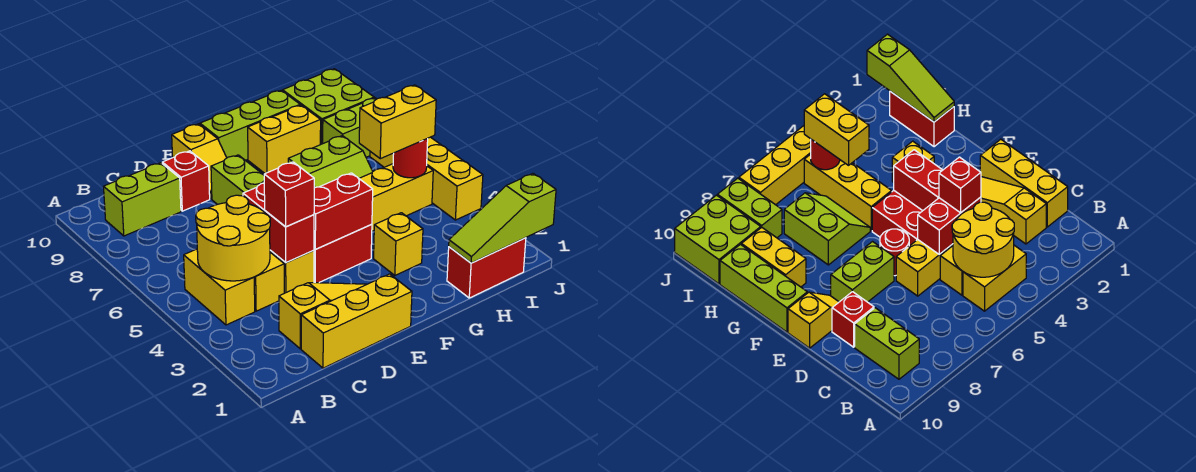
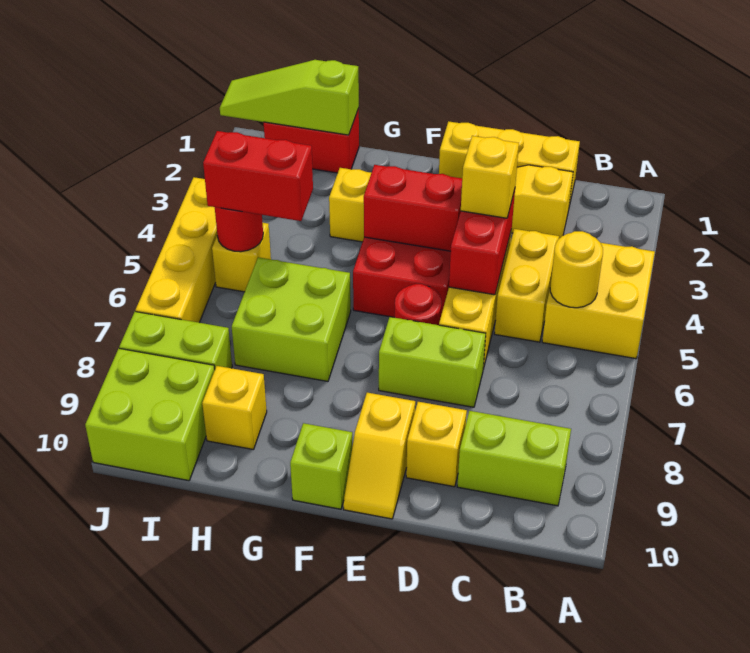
yellow brick B4:B5 level 1 -> yellow brick A4:B5 level 1
yellow round brick B4:C5 level 2 -> yellow round brick B5 level 2
red brick D4 level 3 -> yellow brick D4 level 3
red brick D9 level 1 -> yellow brick D9 level 1
lime brick E7:E8 level 1 -> lime brick D7:E7 level 1
yellow slope E9:E10 level 1 top 10 -> yellow slope E9:E10 level 1 top 9
lime brick F10:H10 level 1 -> lime brick F10 level 1
yellow brick G5:I5 level 1 -> yellow brick I5 level 1
lime slope G6:H7 level 1 top 7 -> lime brick G6:H7 level 1
yellow brick G9:H9 level 1 -> yellow brick H9 level 1
lime slope H1:J1 level 2 top J -> lime slope H1:J1 level 2 top H
yellow brick H5:I5 level 3 -> red brick H5:I5 level 3

